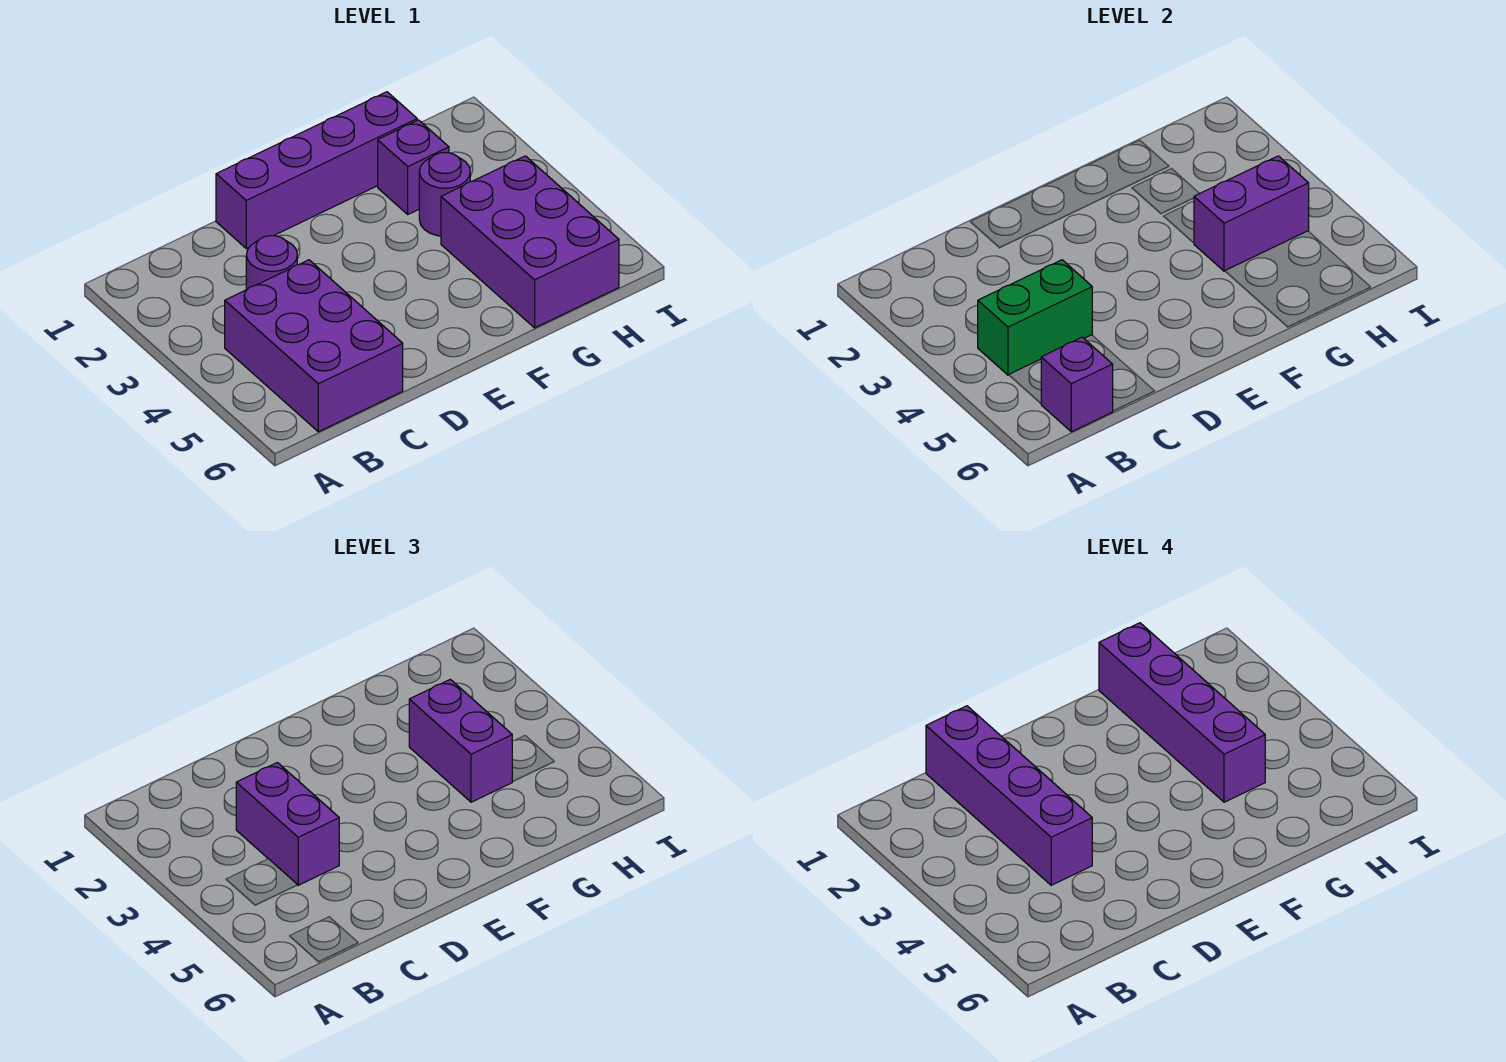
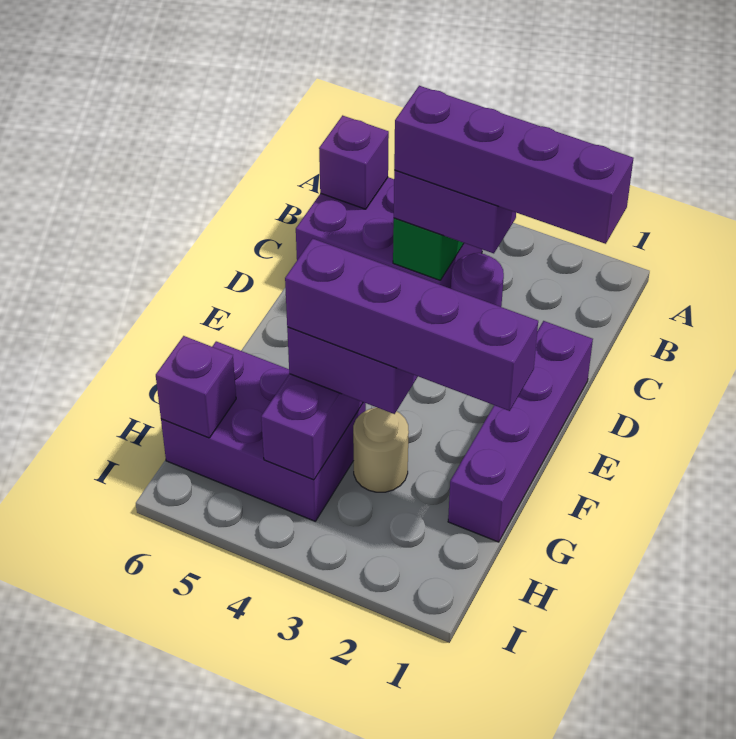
purple brick G2 level 1 -> purple brick H6 level 2
purple round brick G3 level 1 -> tan round brick G3 level 1

